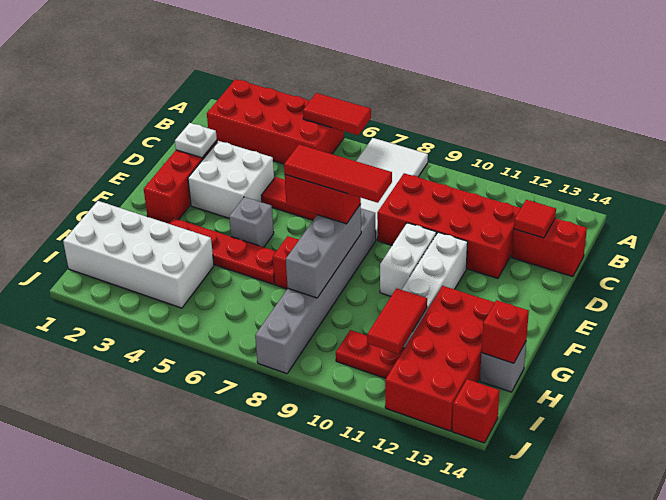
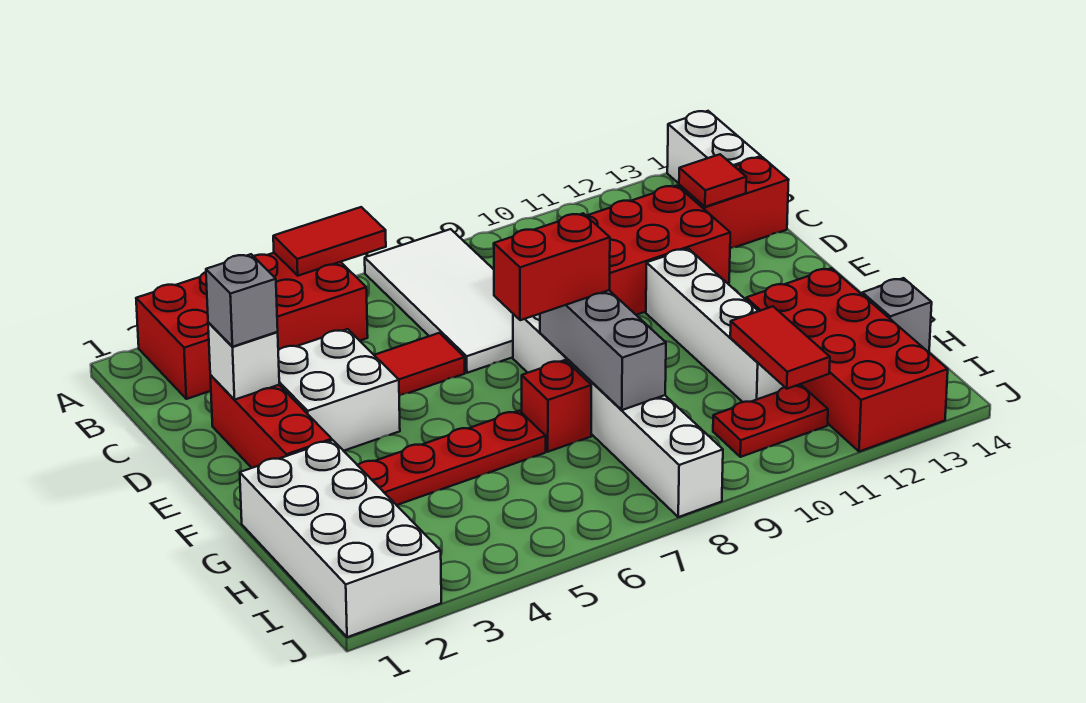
white plate D2 level 2 -> white brick D2 level 2
grey brick E8:J8 level 1 -> white brick E8:J8 level 1
white brick E10:F10 level 1 -> white brick A14:B14 level 1
grey brick F5 level 1 -> grey brick D2 level 3
red tile F7:F9 level 4 -> none
white brick H1:I4 level 1 -> white brick G1:J2 level 1
red brick H14 level 2 -> none
red brick J14 level 1 -> none

